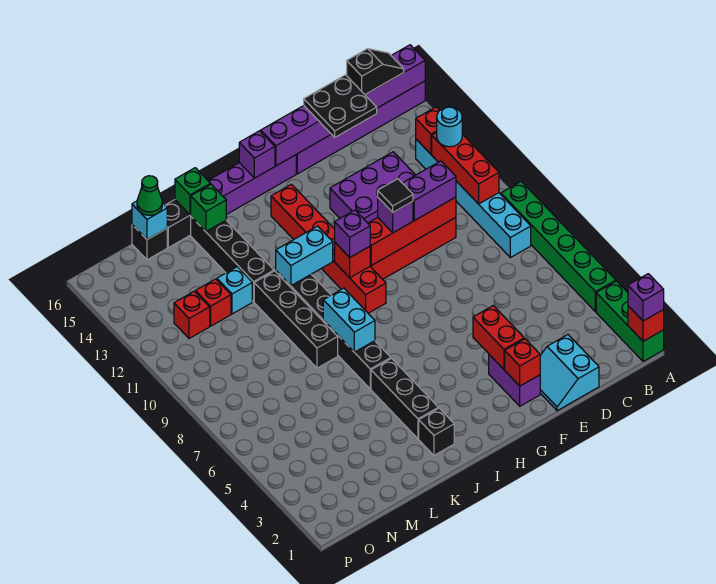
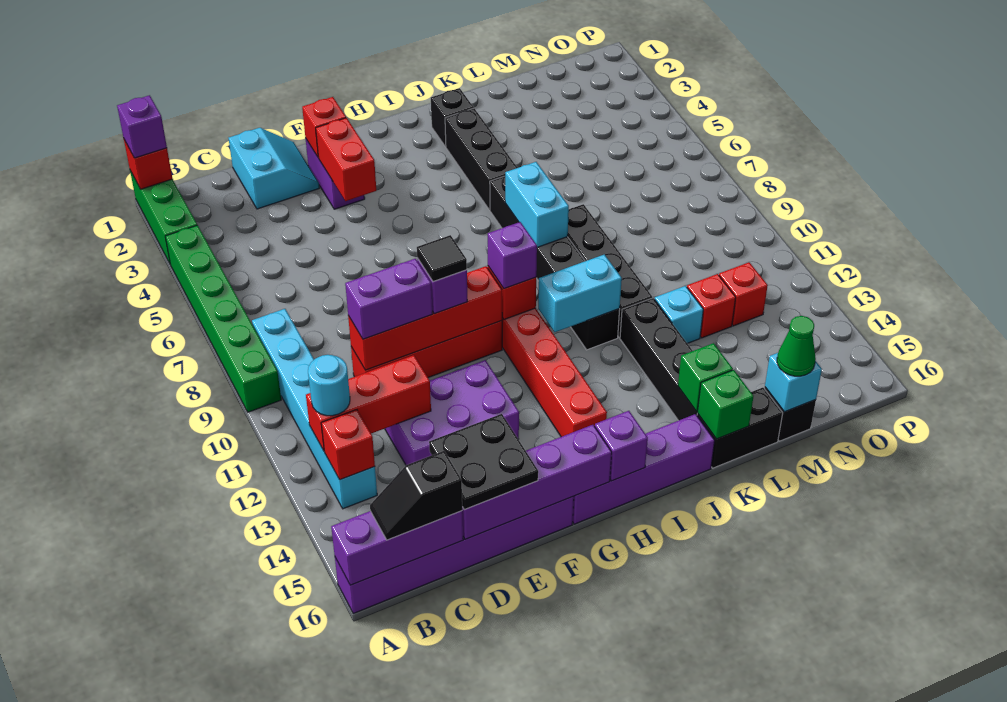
red brick B10:B12 level 2 -> red brick B12:D12 level 2

